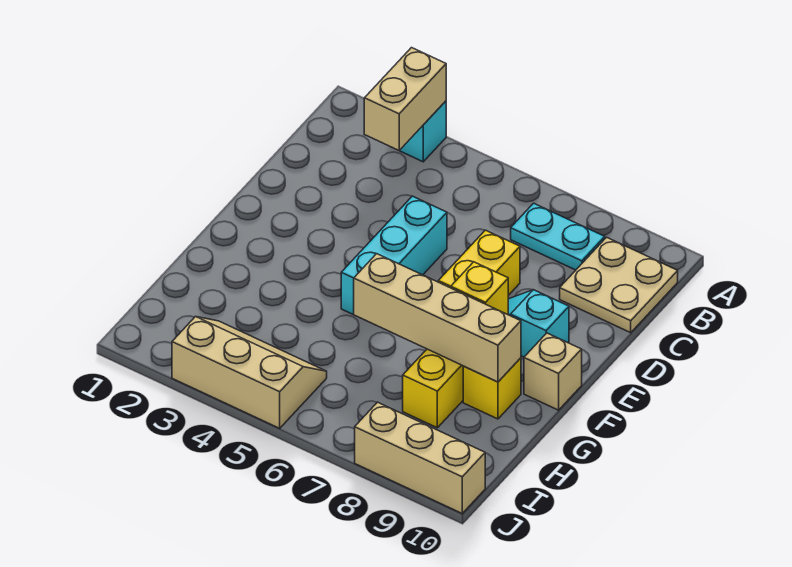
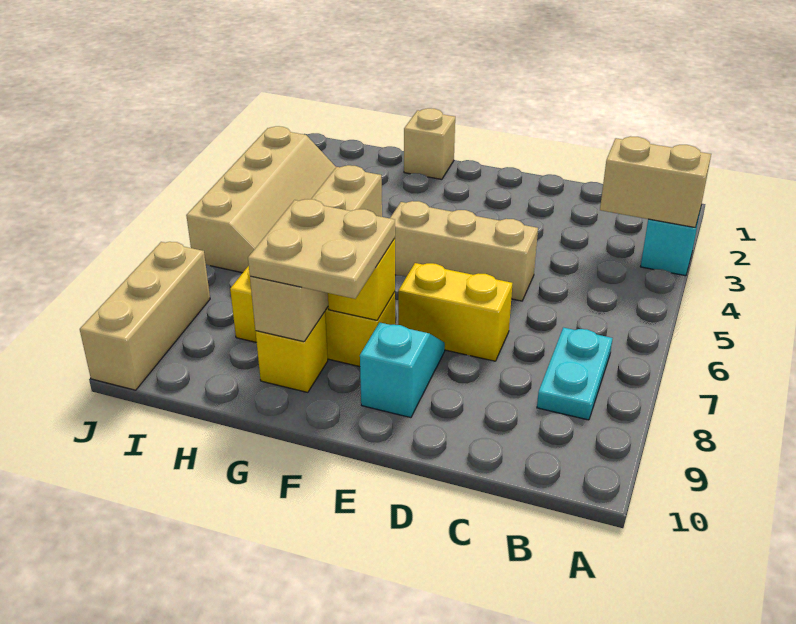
tan plate B9:C10 level 1 -> tan plate F8:G9 level 3
cyan brick D5:F5 level 1 -> tan brick D5:F5 level 1
tan brick F10 level 1 -> tan brick G1 level 1
tan slope I3:J5 level 1 top J -> tan slope I3:J6 level 1 top J

